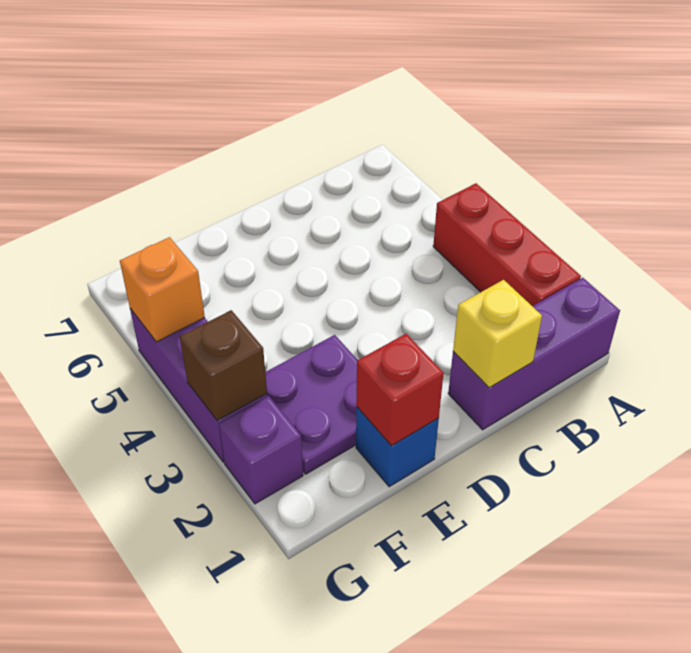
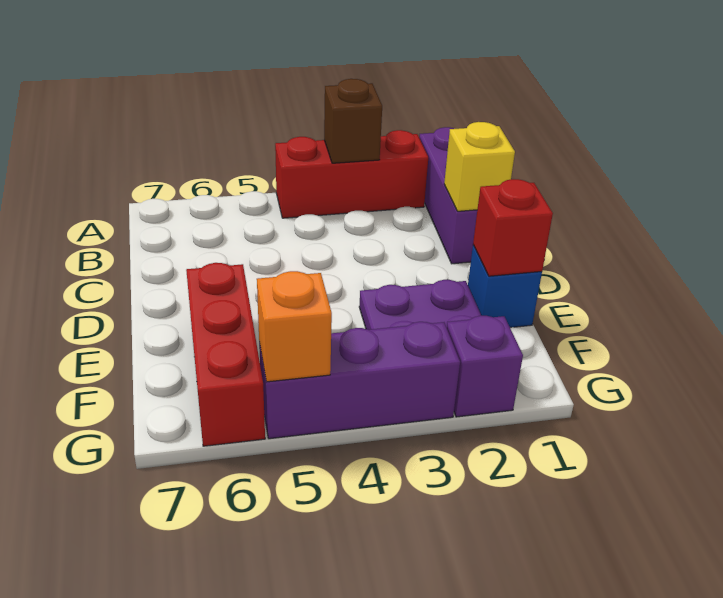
none -> red brick E6:G6 level 1
brown brick G3 level 2 -> brown brick A3 level 2

